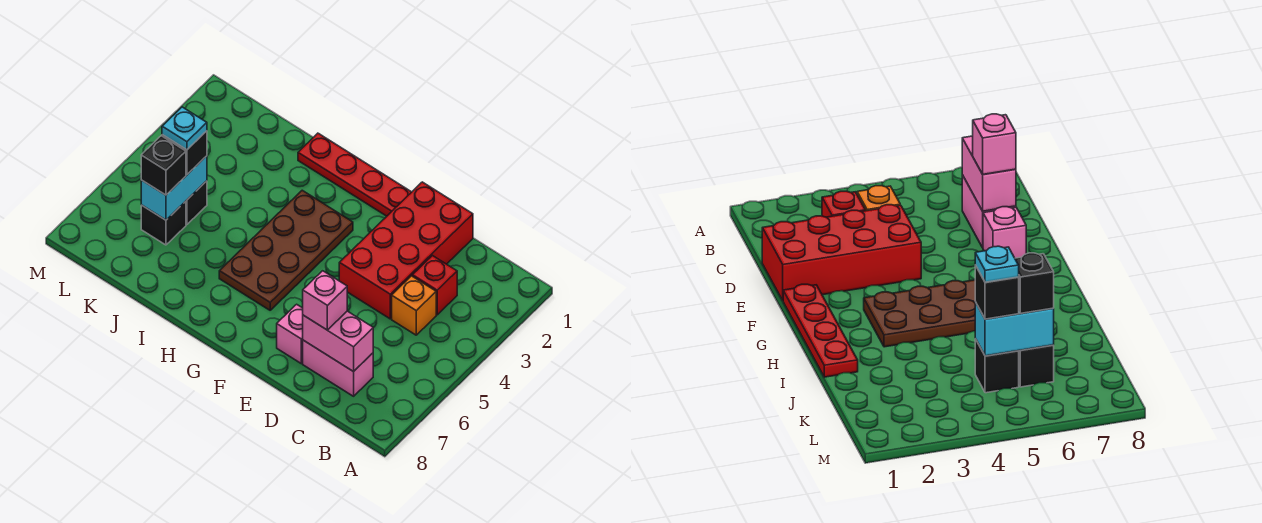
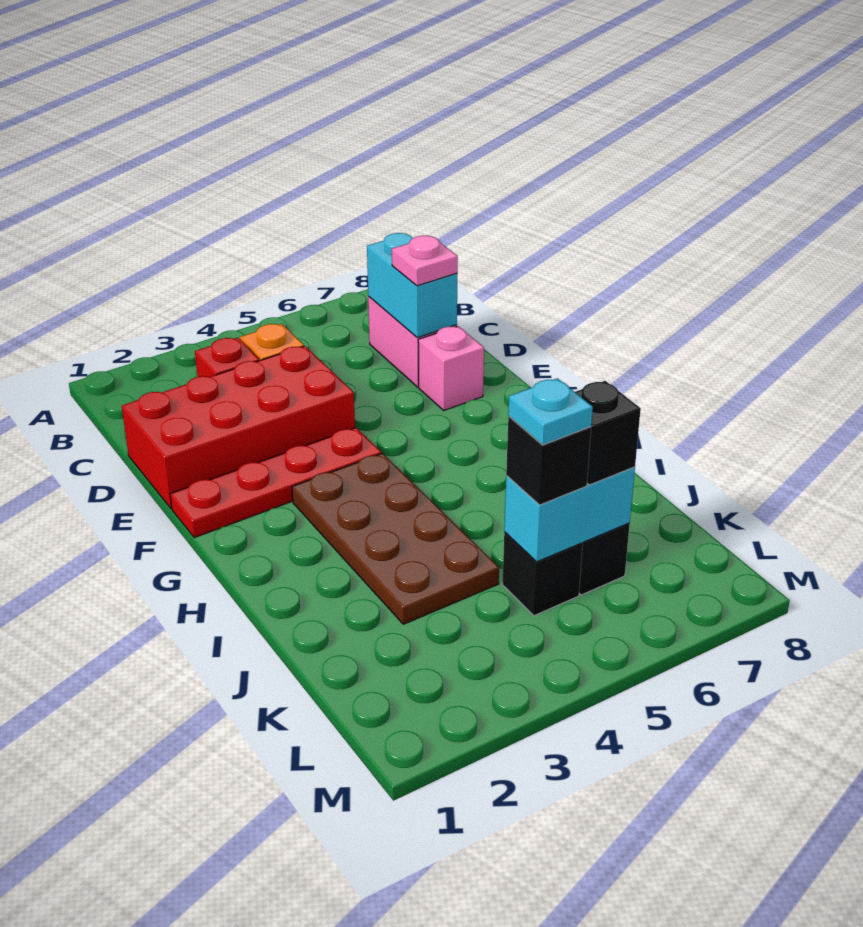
pink brick C7:D7 level 2 -> cyan brick C7:D7 level 2
pink brick D7 level 3 -> pink plate D7 level 3
red plate F1:I1 level 1 -> red plate F1:F4 level 1
brown plate G3:H6 level 1 -> brown plate G3:J4 level 1

